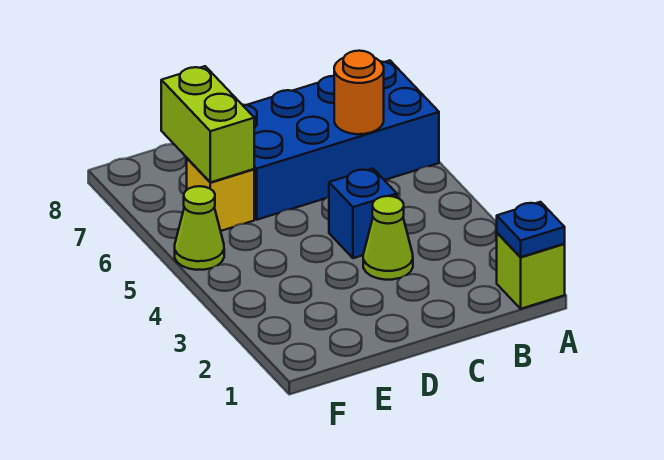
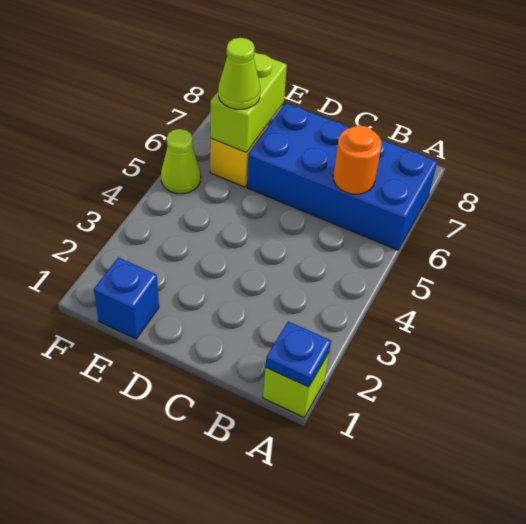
lime cone C3 level 1 -> lime cone E6 level 3
blue brick C4 level 1 -> blue brick E1 level 1

